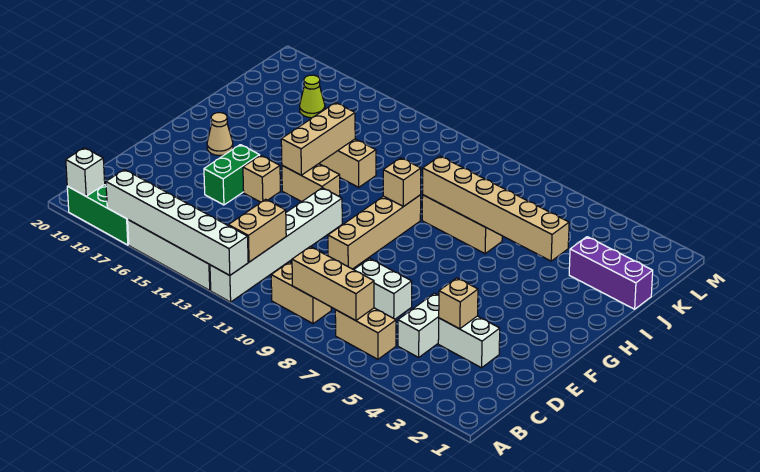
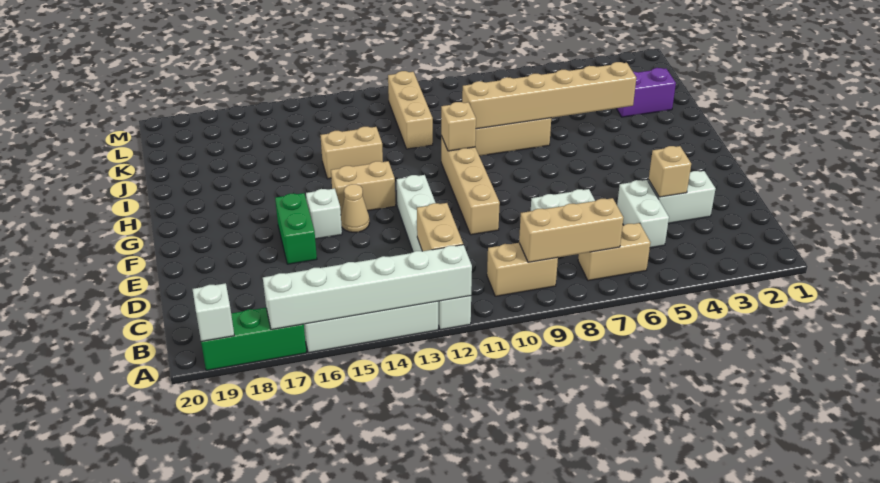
tan brick F15 level 1 -> white brick F15 level 1
tan brick G14:I14 level 2 -> tan brick J11:L11 level 1
tan cone G18 level 1 -> tan cone F14 level 1
purple brick J1:J3 level 1 -> purple brick J2:J3 level 1
lime cone K17 level 1 -> none

